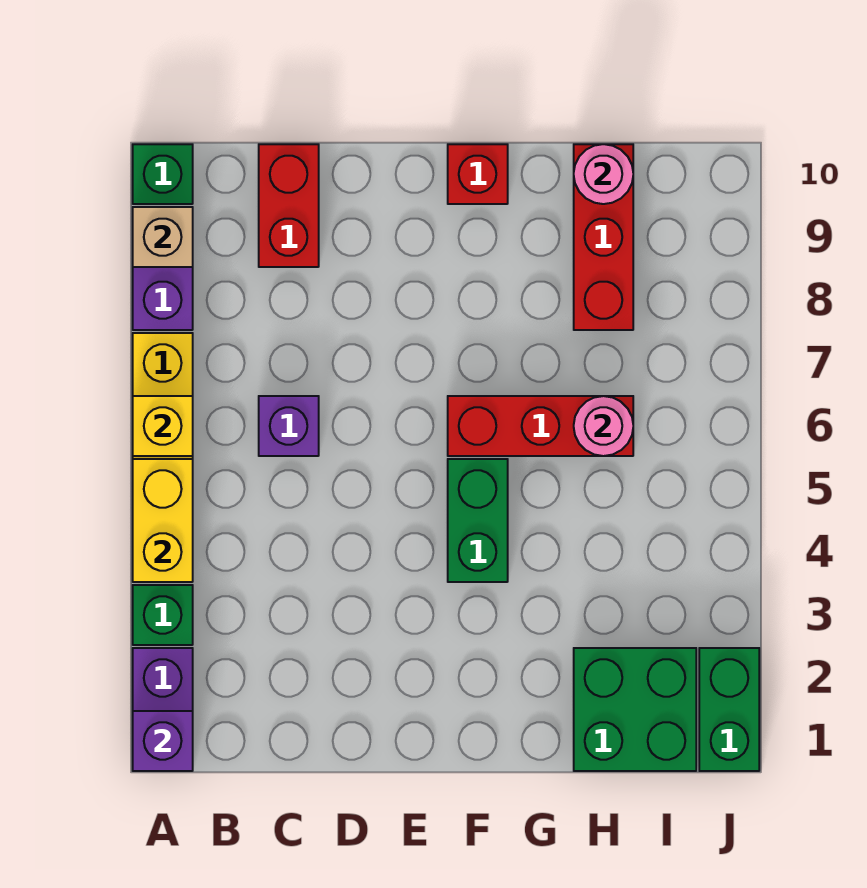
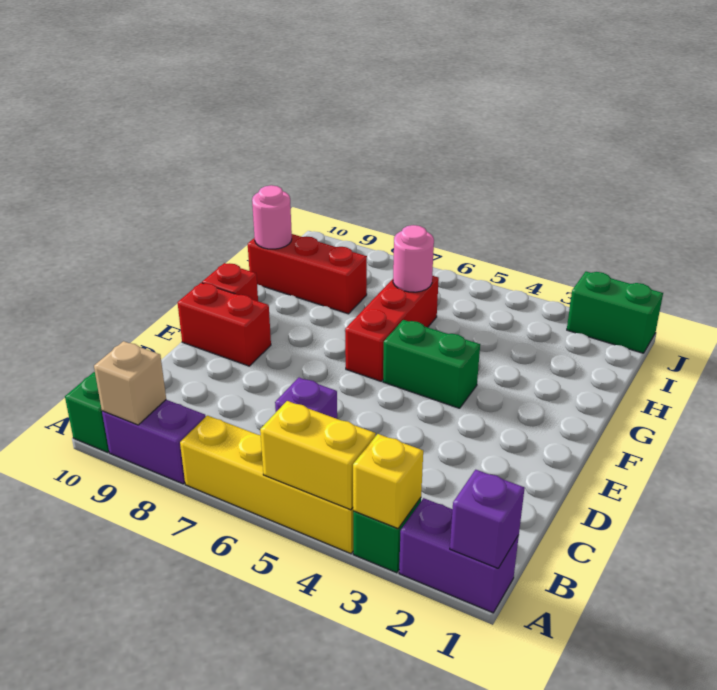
yellow brick A6 level 2 -> yellow brick A3 level 2
red brick C9:C10 level 1 -> red brick E9:E10 level 1
green brick H1:I2 level 1 -> none

